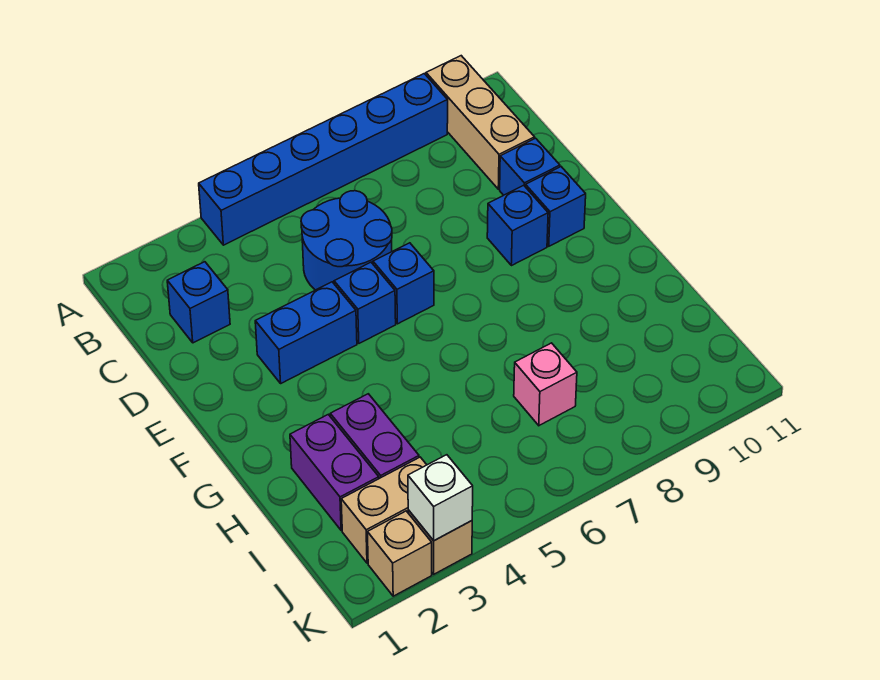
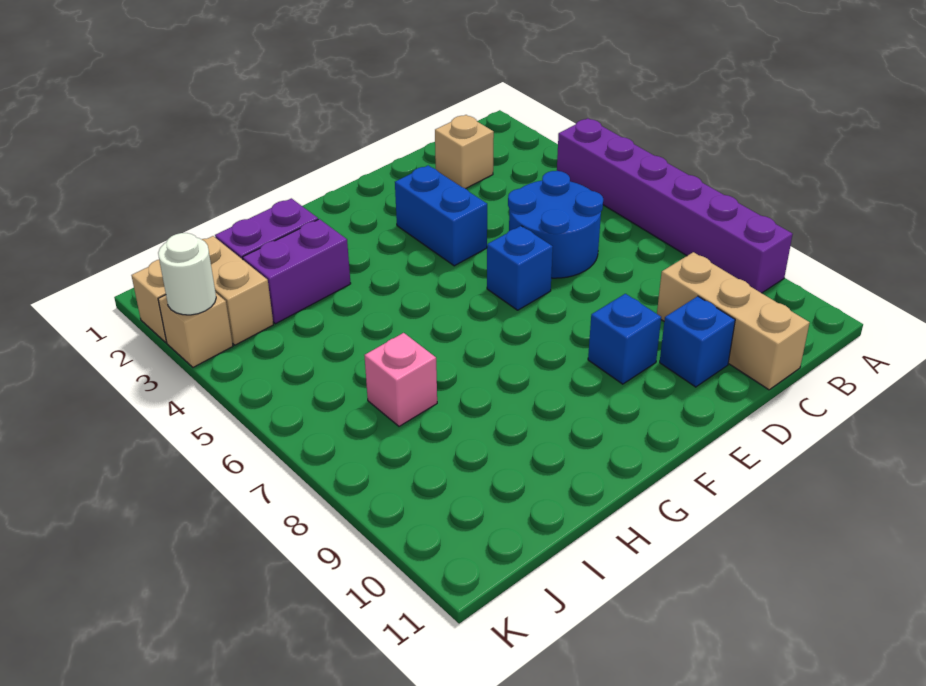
blue brick A4:A9 level 1 -> purple brick A4:A9 level 1
tan brick A10:C10 level 1 -> tan brick C9:C11 level 1
blue brick C2 level 1 -> tan brick C2 level 1
blue brick E5 level 1 -> none
blue brick E10 level 1 -> none
white brick K3 level 2 -> white round brick K3 level 2

